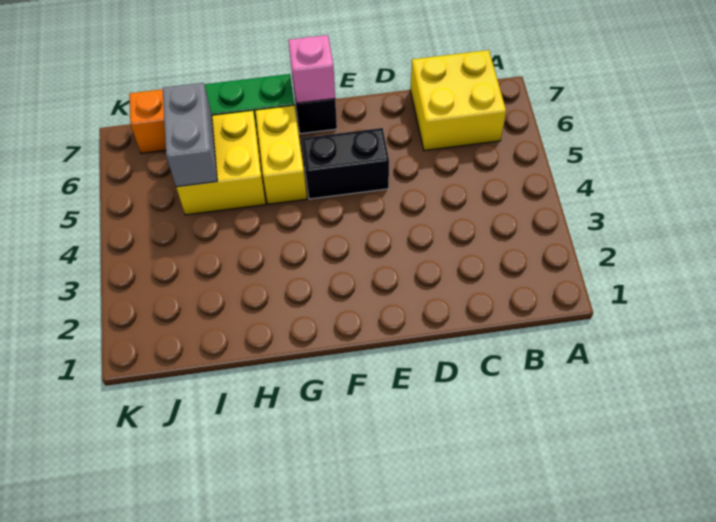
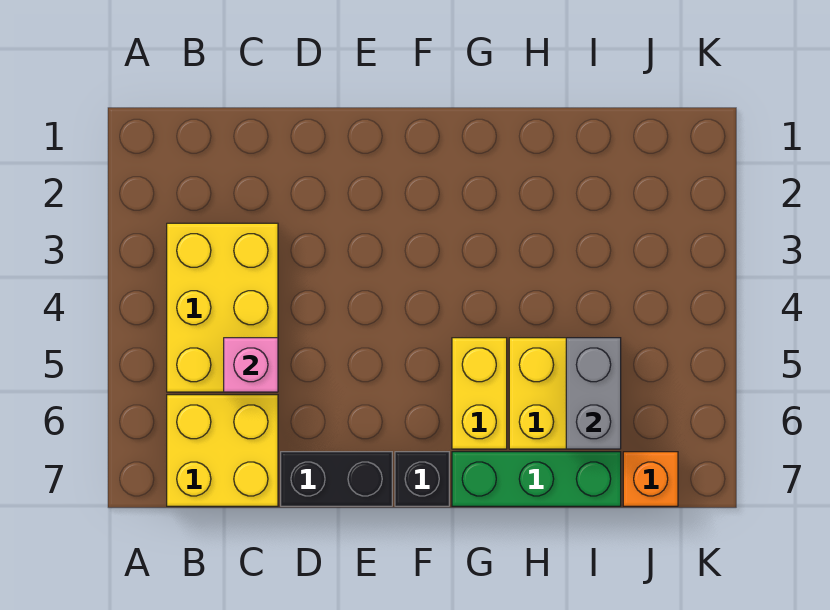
none -> yellow brick B3:C5 level 1
black brick E5:F5 level 1 -> black brick D7:E7 level 1
pink brick F7 level 2 -> pink brick C5 level 2

